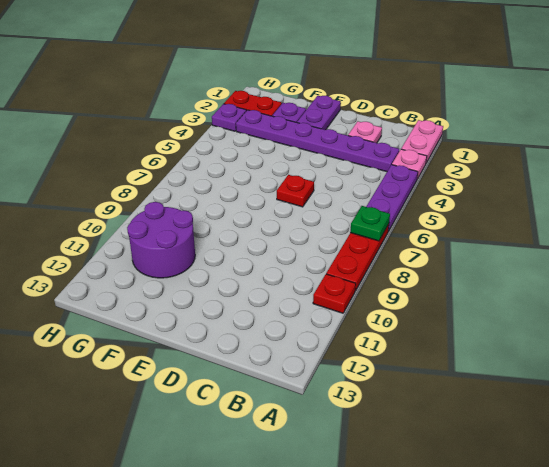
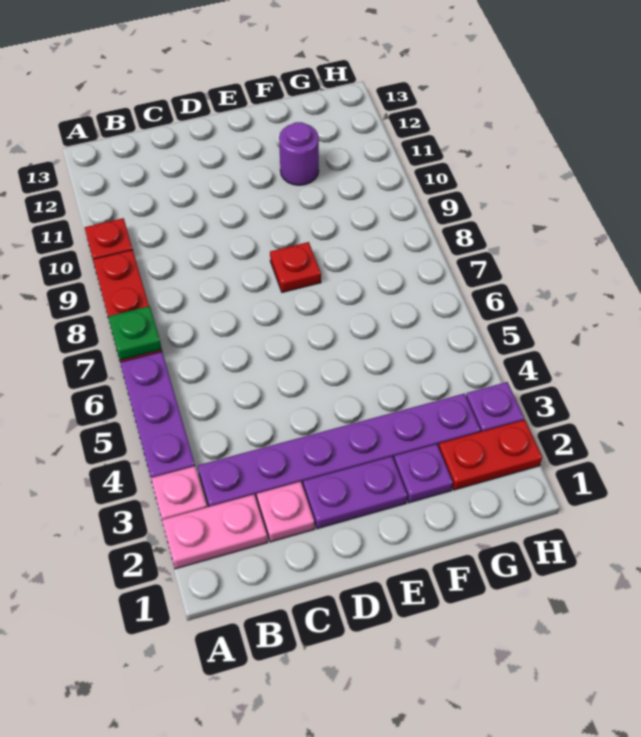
pink plate A1:A2 level 1 -> pink plate A2:B2 level 1
red plate D6 level 1 -> red plate E8 level 1
purple plate E1:E2 level 1 -> purple plate D2:E2 level 1
purple round brick F10:G11 level 1 -> purple round brick F11 level 1

